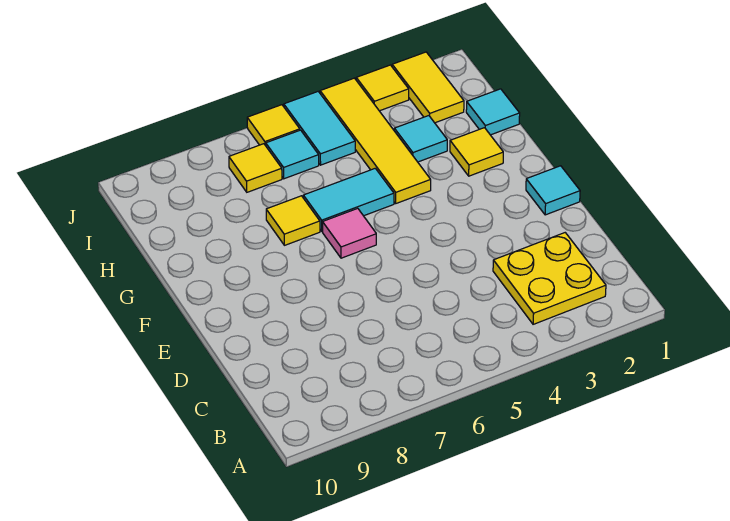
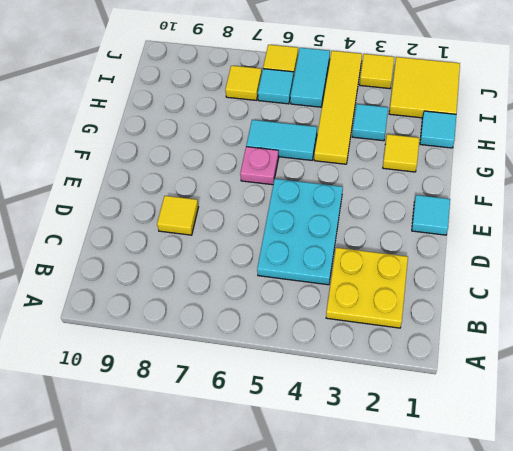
none -> cyan plate C4:E5 level 1
pink tile F6 level 1 -> pink plate F6 level 1
yellow tile G7 level 1 -> yellow tile D8 level 1
yellow tile I2:J2 level 1 -> yellow tile I1:J2 level 1

